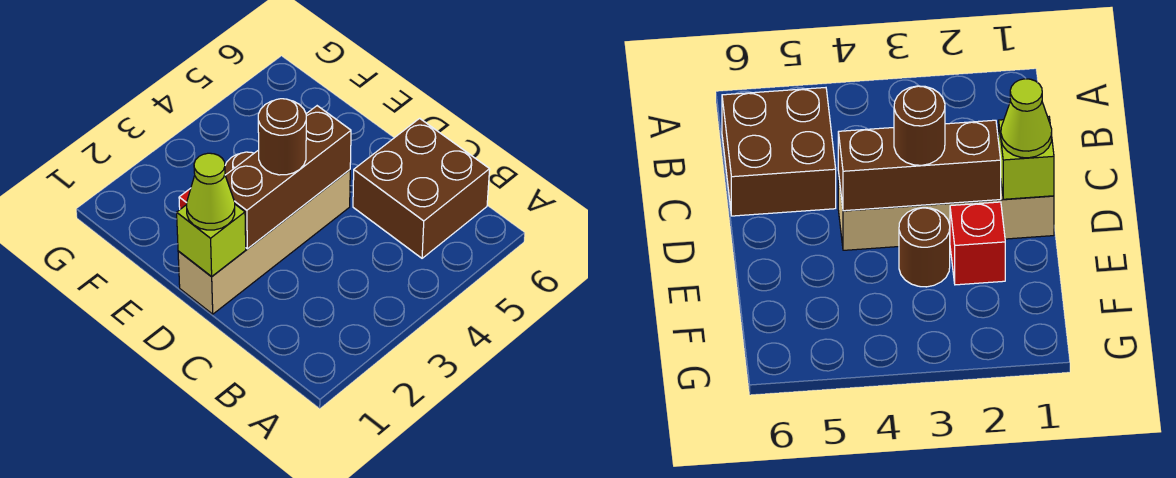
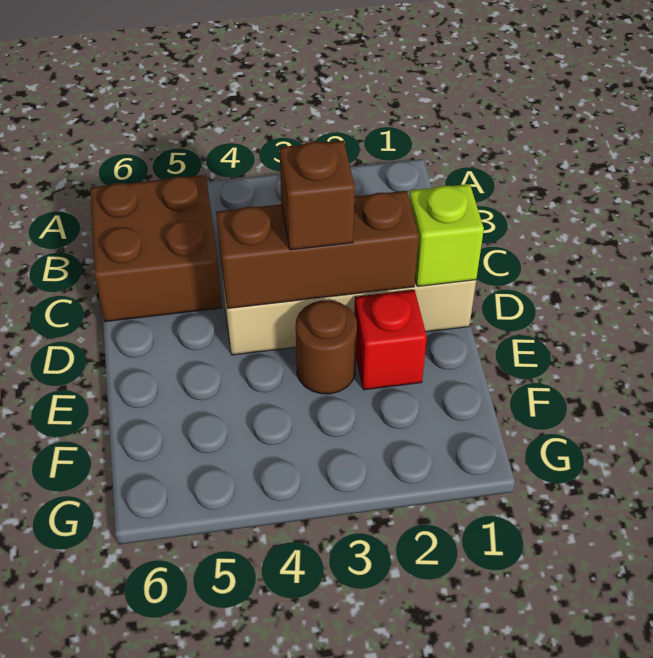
lime cone D1 level 3 -> none
brown round brick D3 level 3 -> brown brick D3 level 3

